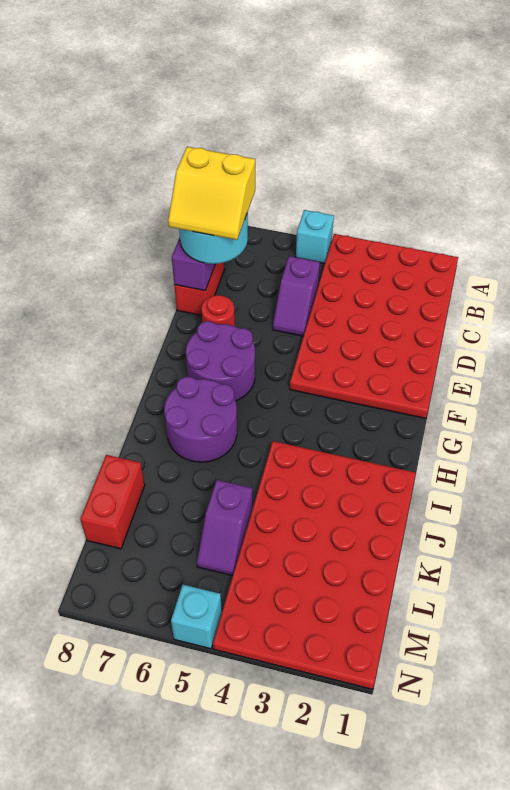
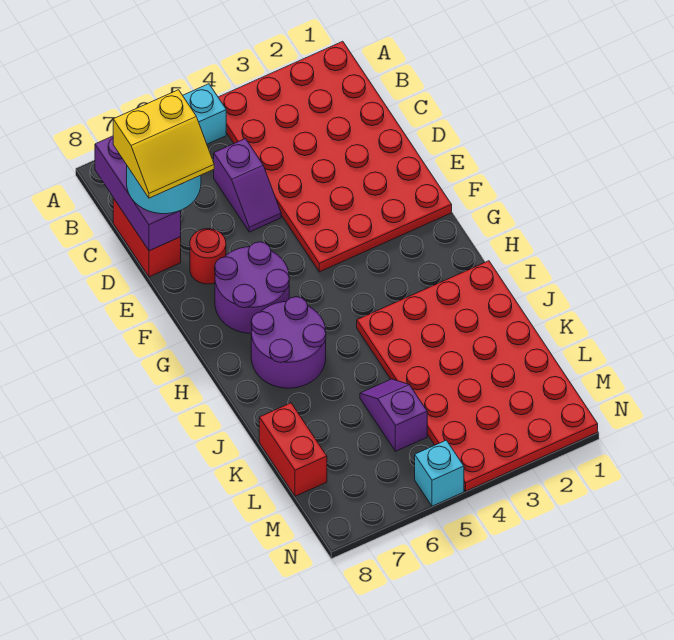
purple slope K5:L5 level 1 top K -> purple slope K5:L5 level 1 top L

